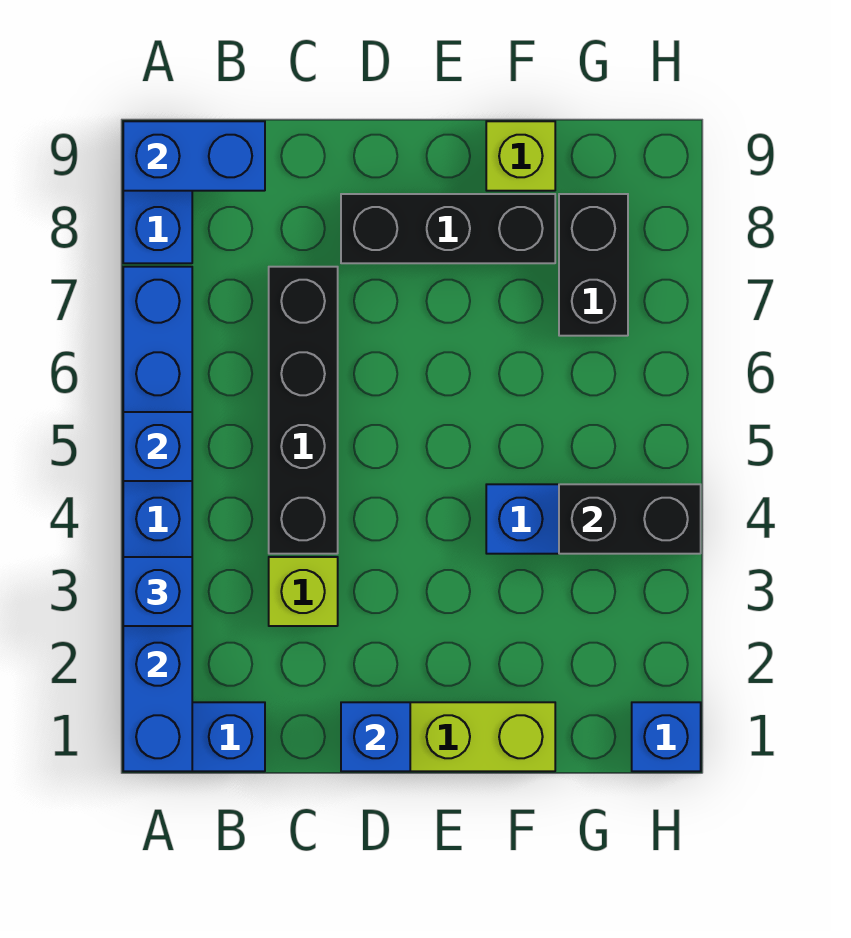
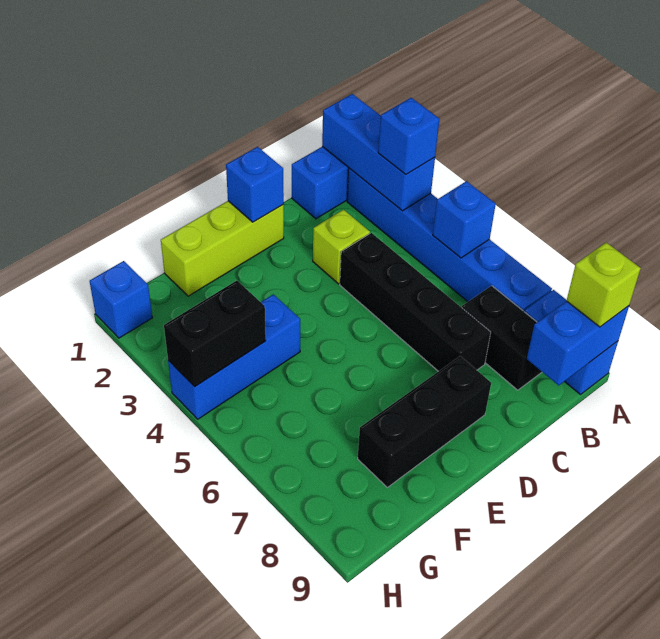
lime brick F9 level 1 -> lime brick A9 level 3
black brick G7:G8 level 1 -> black brick B7:B8 level 1

